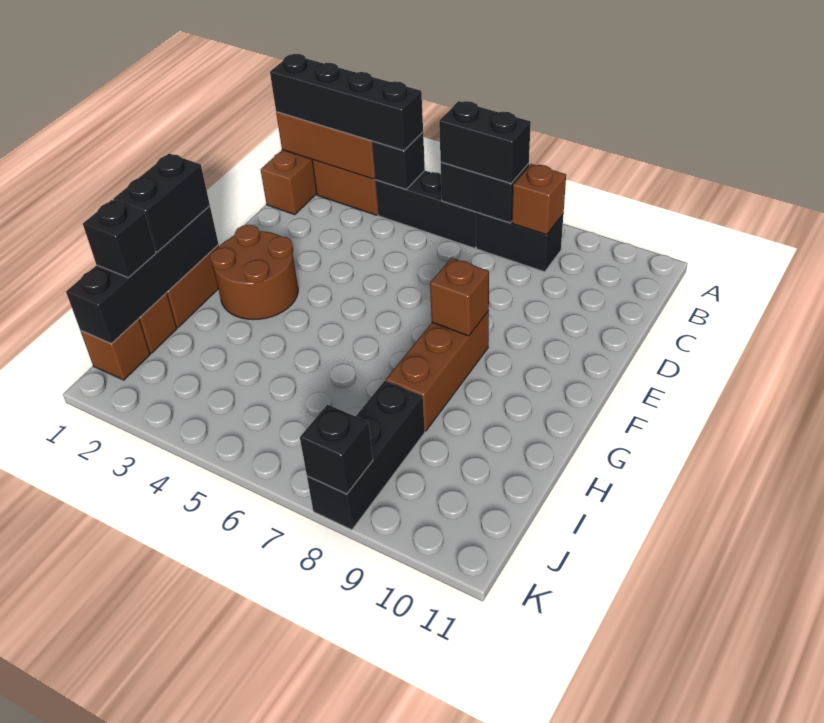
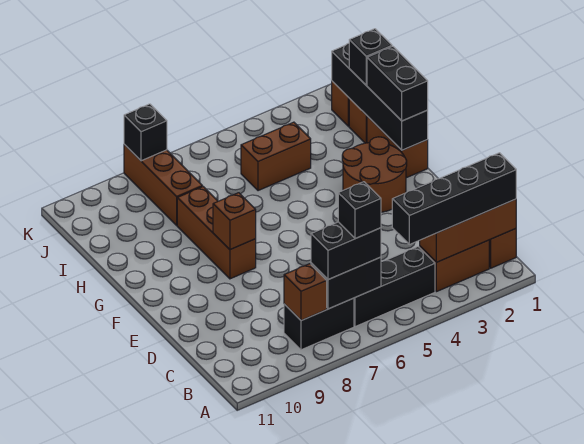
black brick B4 level 2 -> black brick B6 level 4
none -> brown brick I4:I5 level 1
black brick I8:K8 level 1 -> brown brick I8:K8 level 1

